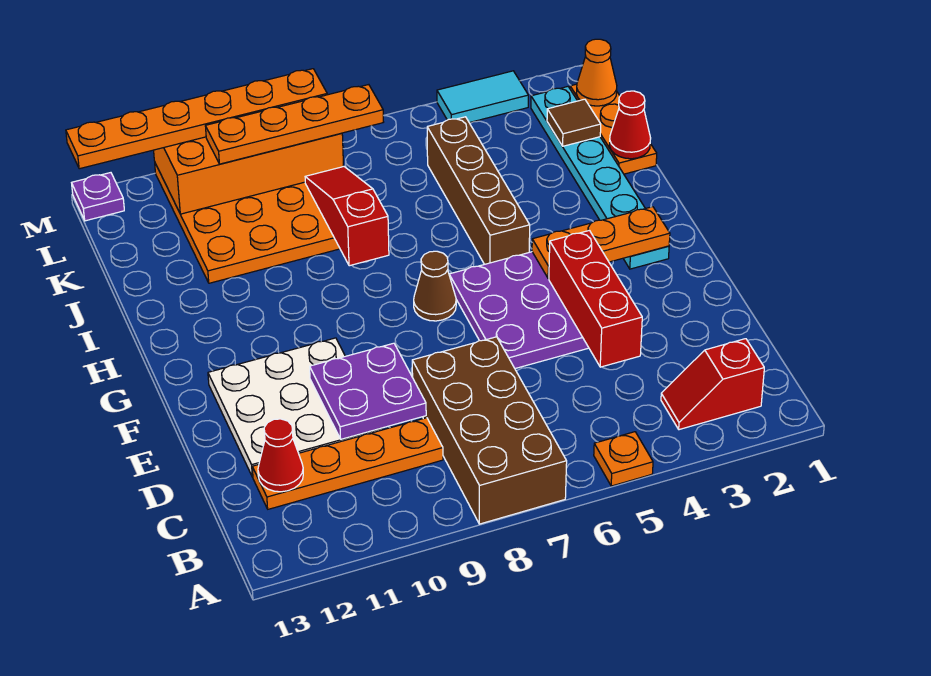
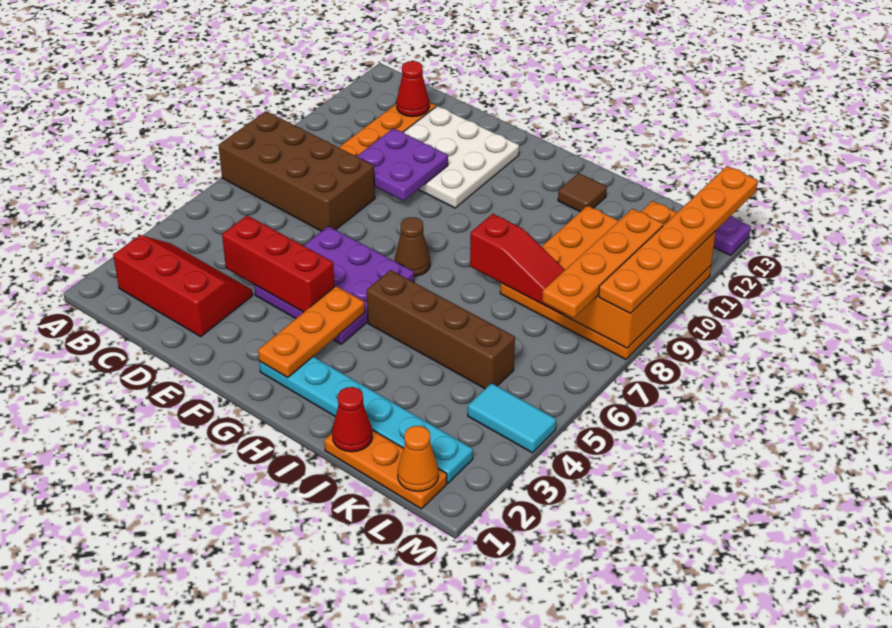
orange plate A5 level 1 -> none
red slope B2:B3 level 1 top 2 -> red slope B2:D3 level 1 top 2
brown tile K2 level 2 -> brown tile I12 level 1
cyan tile M3:M4 level 1 -> cyan tile L4:M4 level 1

